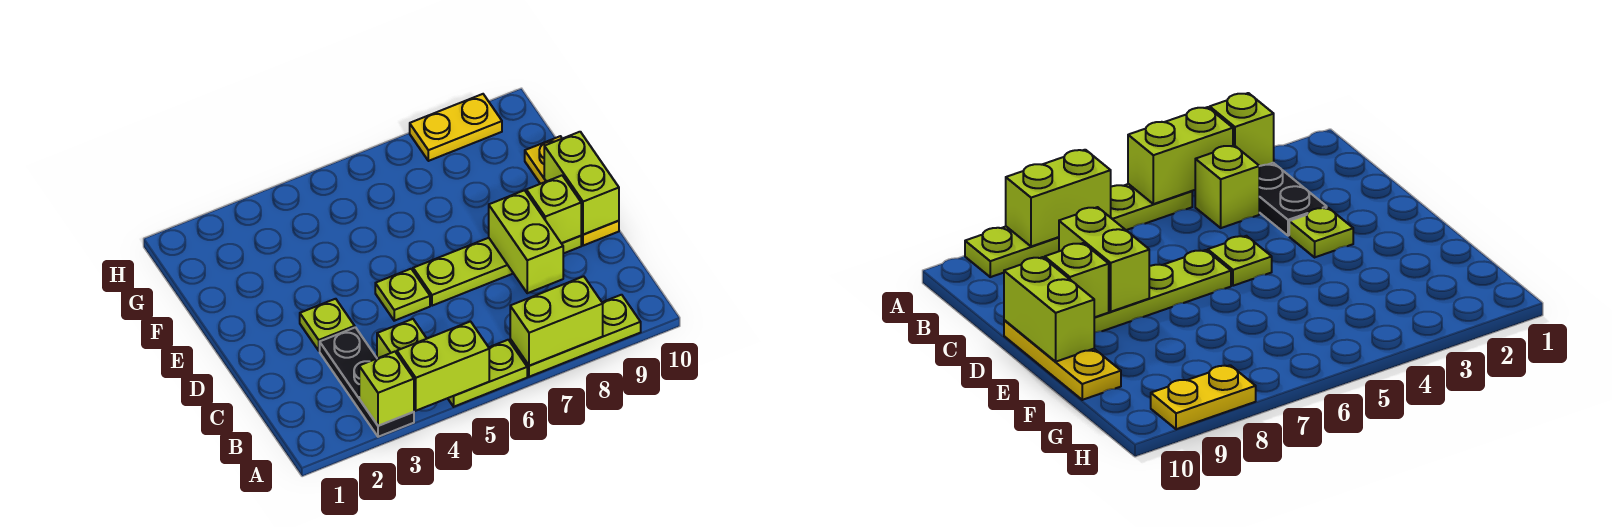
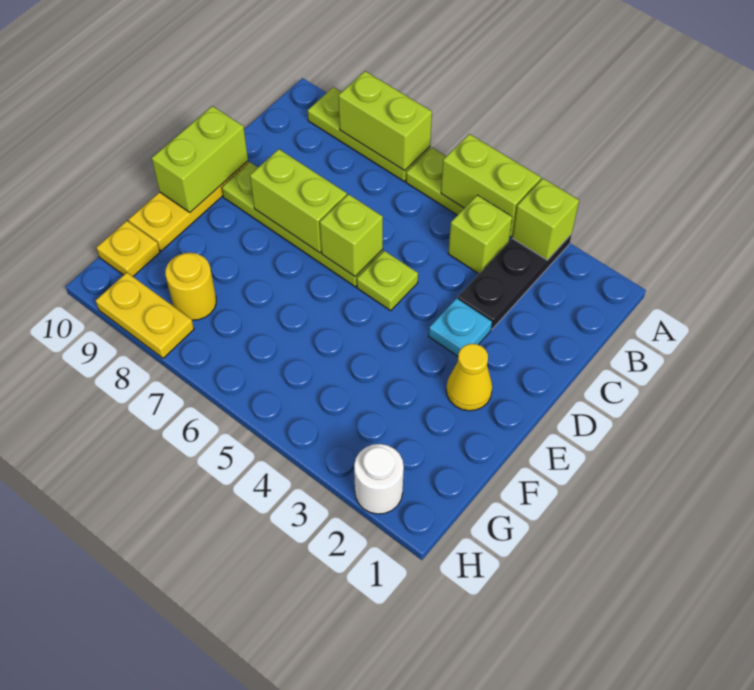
lime brick C8:D8 level 2 -> lime brick D7:D8 level 2
lime plate D3 level 1 -> cyan plate D3 level 1
lime brick D9 level 2 -> lime brick D6 level 2
none -> yellow cone E2 level 1
none -> yellow round brick G8 level 1
none -> yellow plate G10 level 1
none -> white round brick H2 level 1

